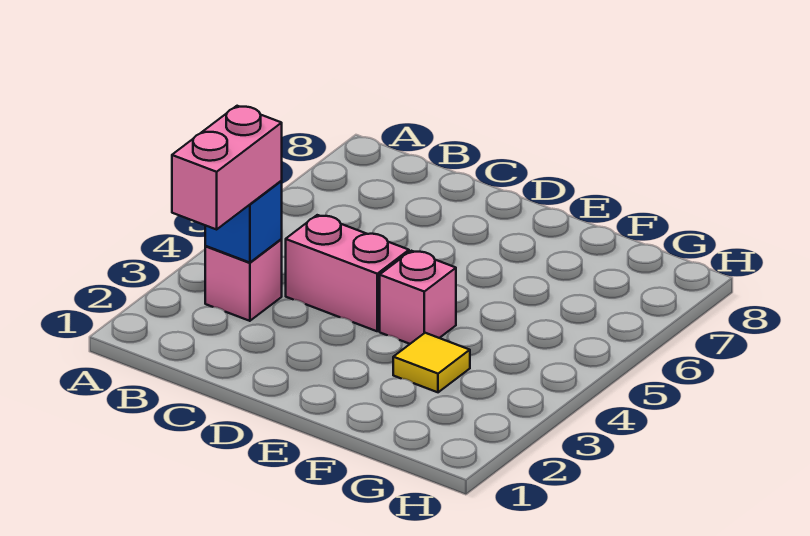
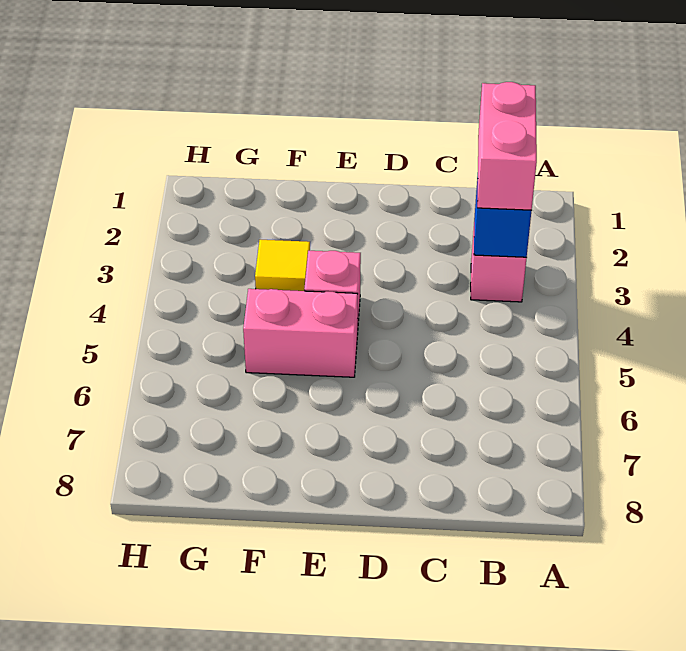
pink brick C4:D4 level 1 -> pink brick E5:F5 level 1

